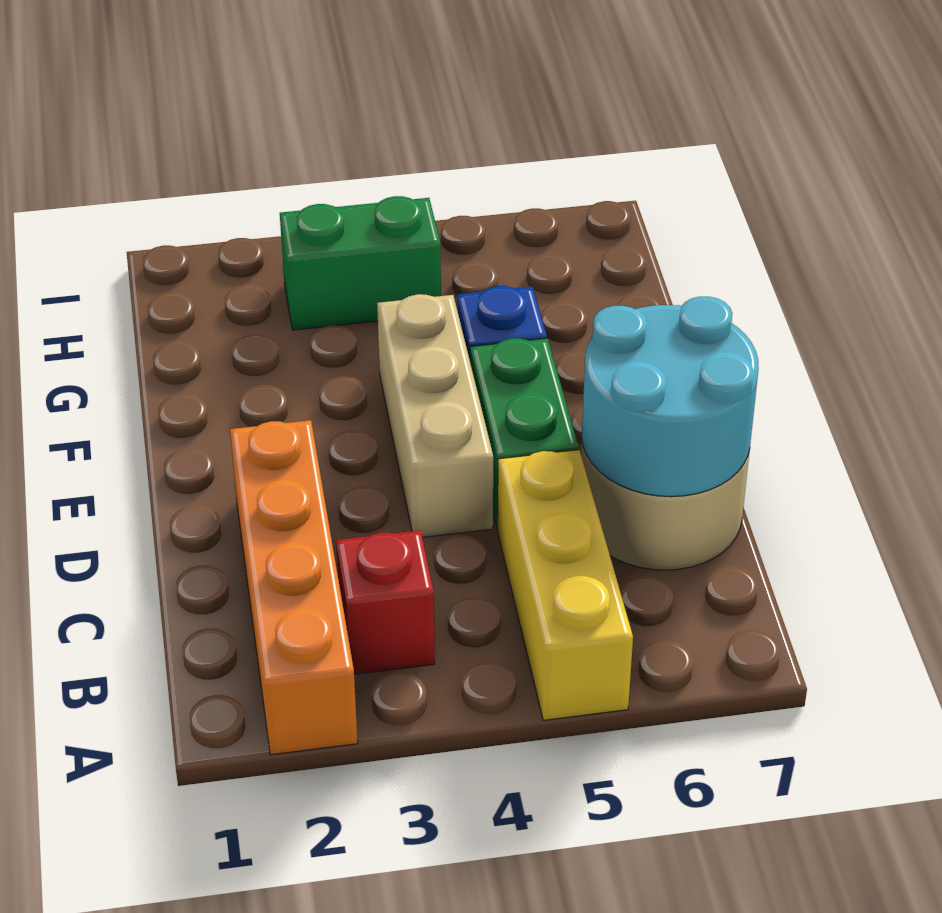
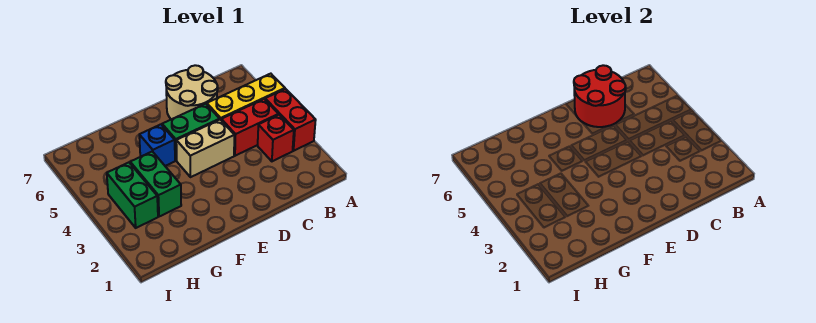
orange brick A2:D2 level 1 -> none
none -> red brick A3:A4 level 1
none -> red brick B4:C4 level 1
cyan round brick C6:D7 level 2 -> red round brick C6:D7 level 2
tan brick D4:F4 level 1 -> tan brick D4:E4 level 1
none -> green brick G3:G4 level 1

